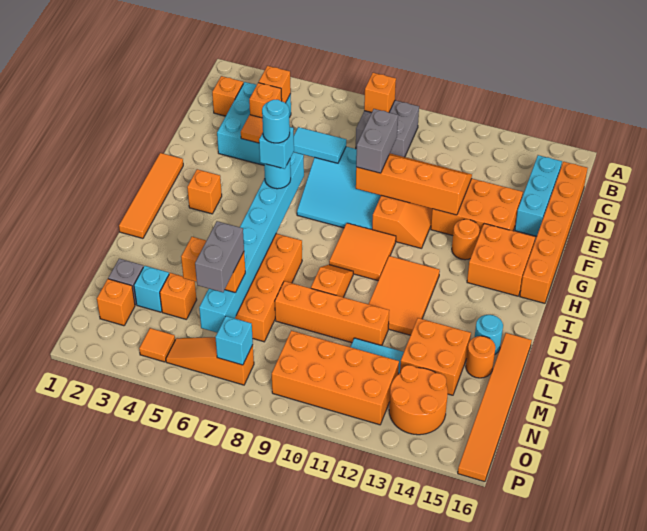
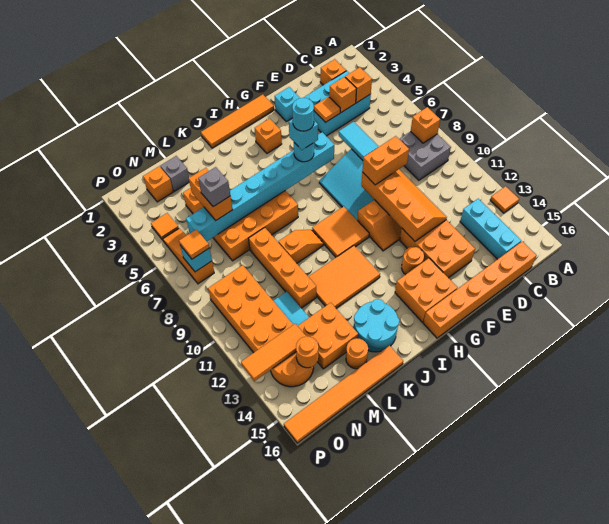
none -> orange tile A13 level 1
cyan brick C15:E15 level 1 -> cyan brick C13:C15 level 1
grey brick E9:F9 level 3 -> orange brick E9:F9 level 3
cyan round brick K15 level 1 -> cyan round brick J14:K15 level 1
cyan brick M3 level 1 -> cyan brick F2 level 1
grey brick M6:N6 level 4 -> grey brick M6 level 4
none -> orange tile N13:P13 level 2
none -> orange round brick N14 level 2
none -> orange tile O7 level 3

